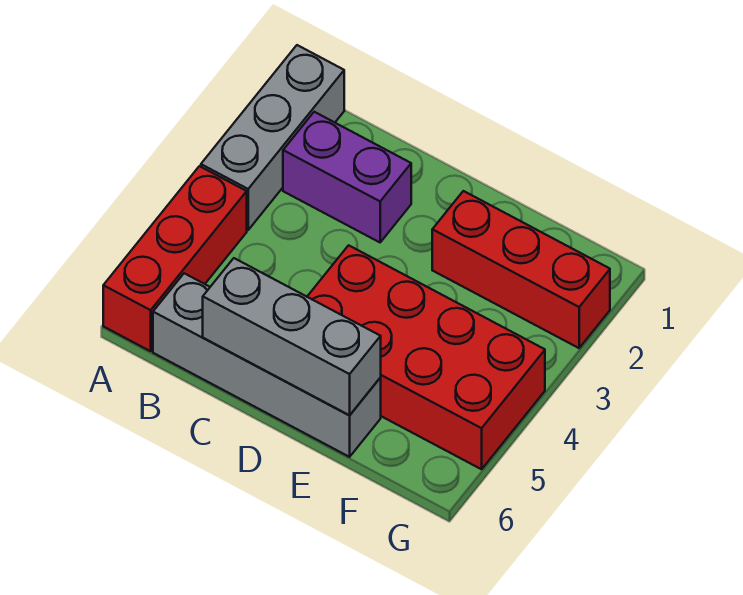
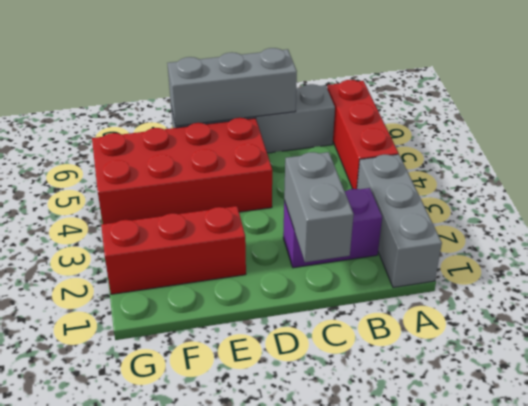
none -> grey brick C1:C2 level 2

